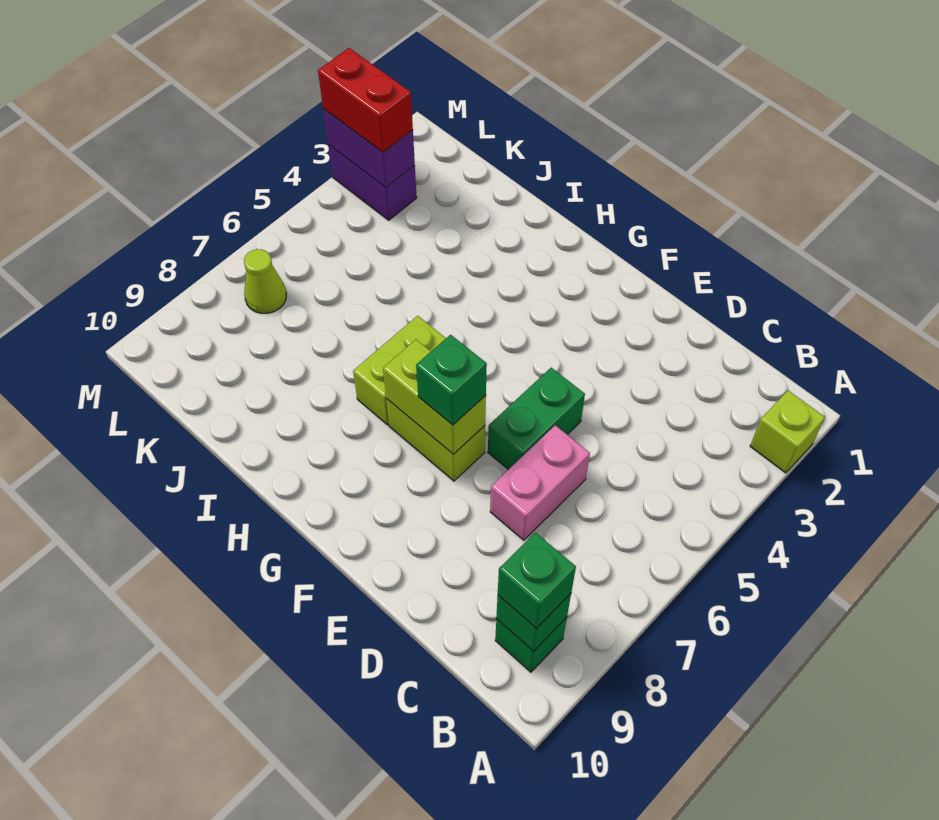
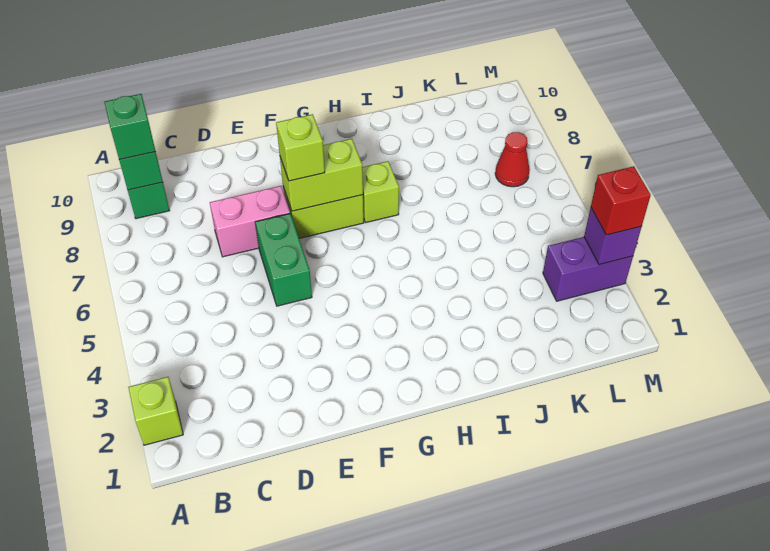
pink brick D6:D7 level 1 -> pink brick D7:E7 level 1
green brick F7 level 3 -> lime brick F7 level 3
lime brick H6:H7 level 1 -> lime brick H7 level 1
purple brick L3:M3 level 2 -> purple brick M3 level 2
red brick L3:M3 level 3 -> red brick M3 level 3
lime cone L7 level 1 -> red cone L7 level 1

